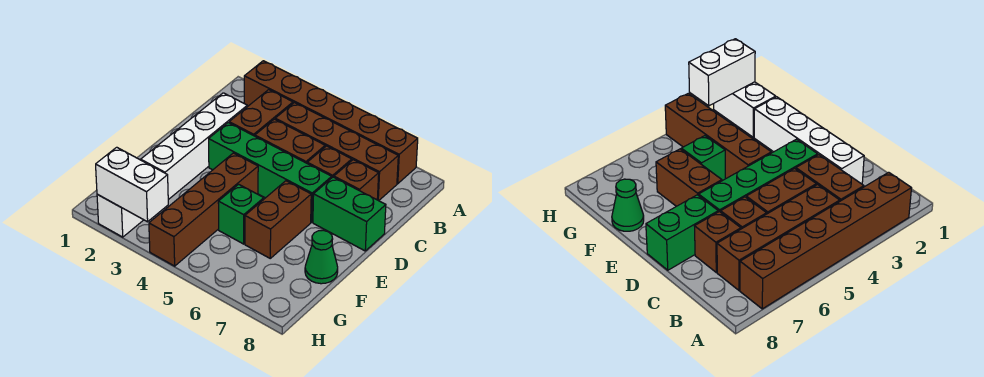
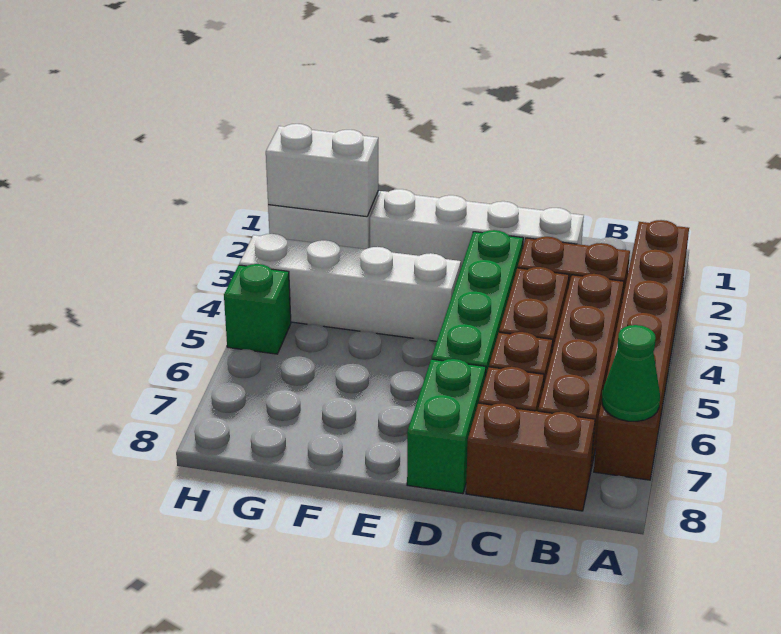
brown brick E4:H4 level 1 -> white brick E4:H4 level 1
brown brick E6:F6 level 1 -> brown brick B8:C8 level 1
green brick F5 level 1 -> green brick H5 level 1
green cone F8 level 1 -> green cone A7 level 2
white brick H2:H3 level 2 -> white brick G2:H2 level 2

